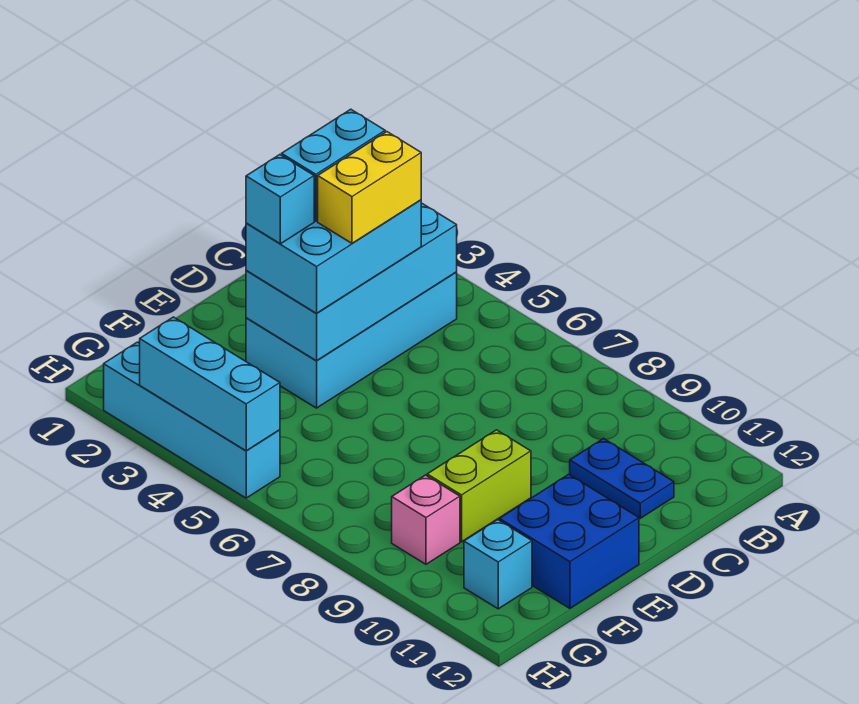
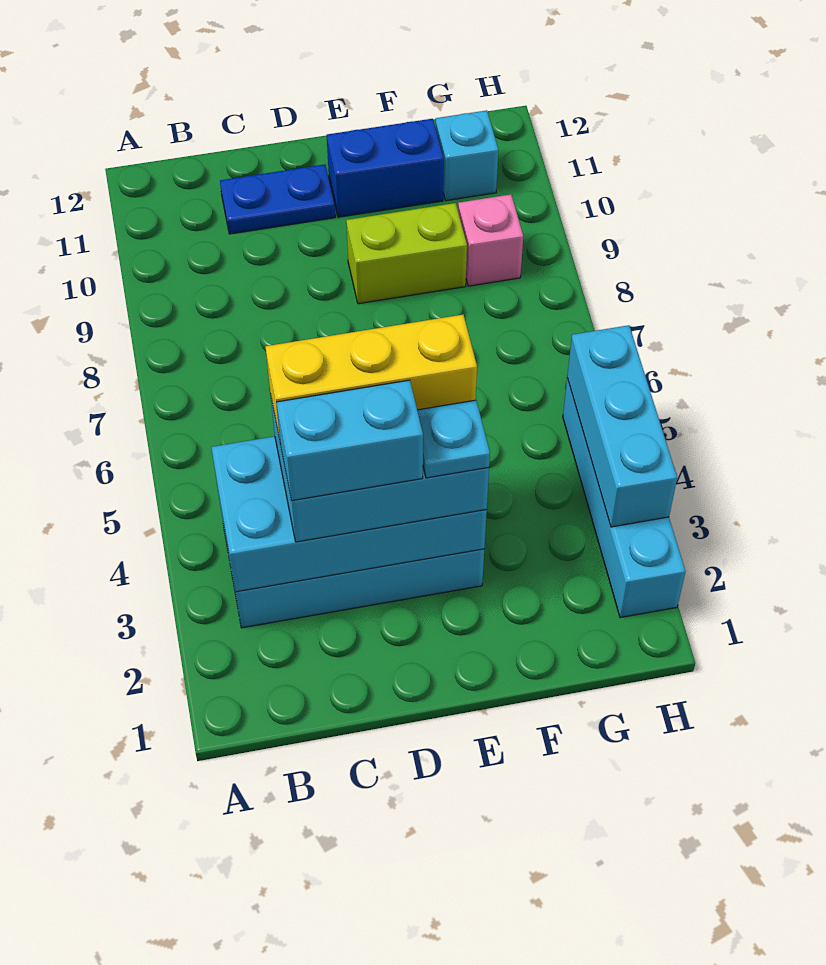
yellow brick C4:D4 level 4 -> yellow brick C4:E4 level 4
blue plate C10:C11 level 1 -> blue plate C11:D11 level 1
cyan brick E3 level 4 -> cyan plate E3 level 4
blue brick E11:F12 level 1 -> blue brick E11:F11 level 1

